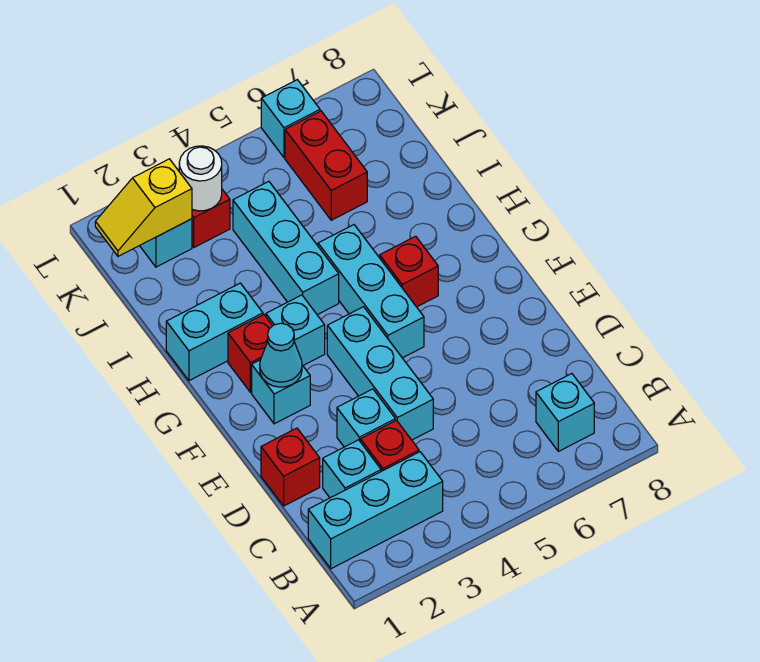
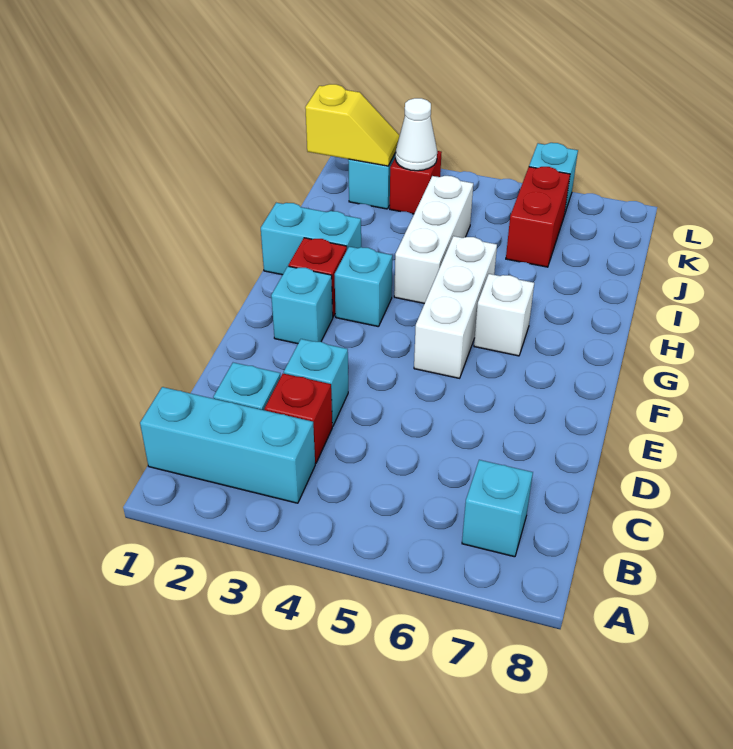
red brick D1 level 1 -> none
cyan brick D4:F4 level 1 -> none
cyan cone F2 level 2 -> none
cyan brick F5:H5 level 1 -> white brick F5:H5 level 1
red brick G6 level 1 -> white brick G6 level 1
cyan brick H4:J4 level 1 -> white brick H4:J4 level 1
yellow slope K1:K2 level 2 top 2 -> yellow slope K1:K2 level 2 top 1
white round brick K3 level 2 -> white cone K3 level 2

